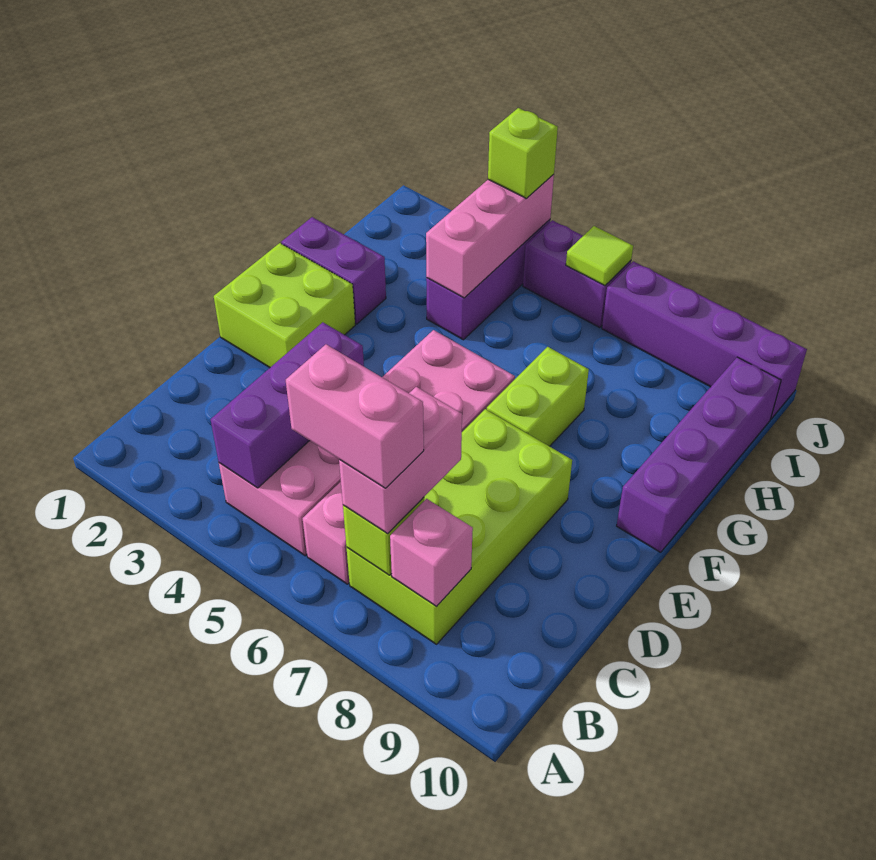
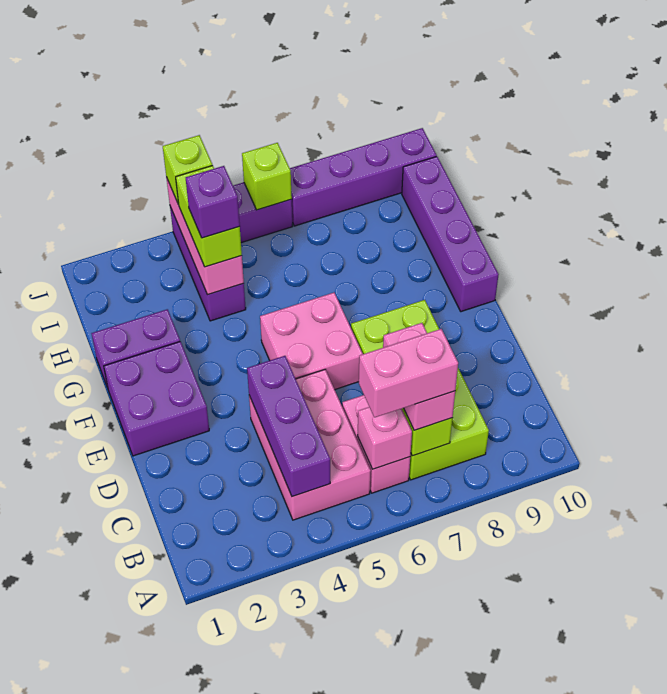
pink brick B8 level 2 -> pink brick B6 level 2
lime brick E1:F2 level 1 -> purple brick E1:F2 level 1
lime brick F7:G7 level 1 -> lime brick H4:I4 level 3
none -> purple brick H4 level 4
lime tile J6 level 2 -> lime brick J6 level 2

